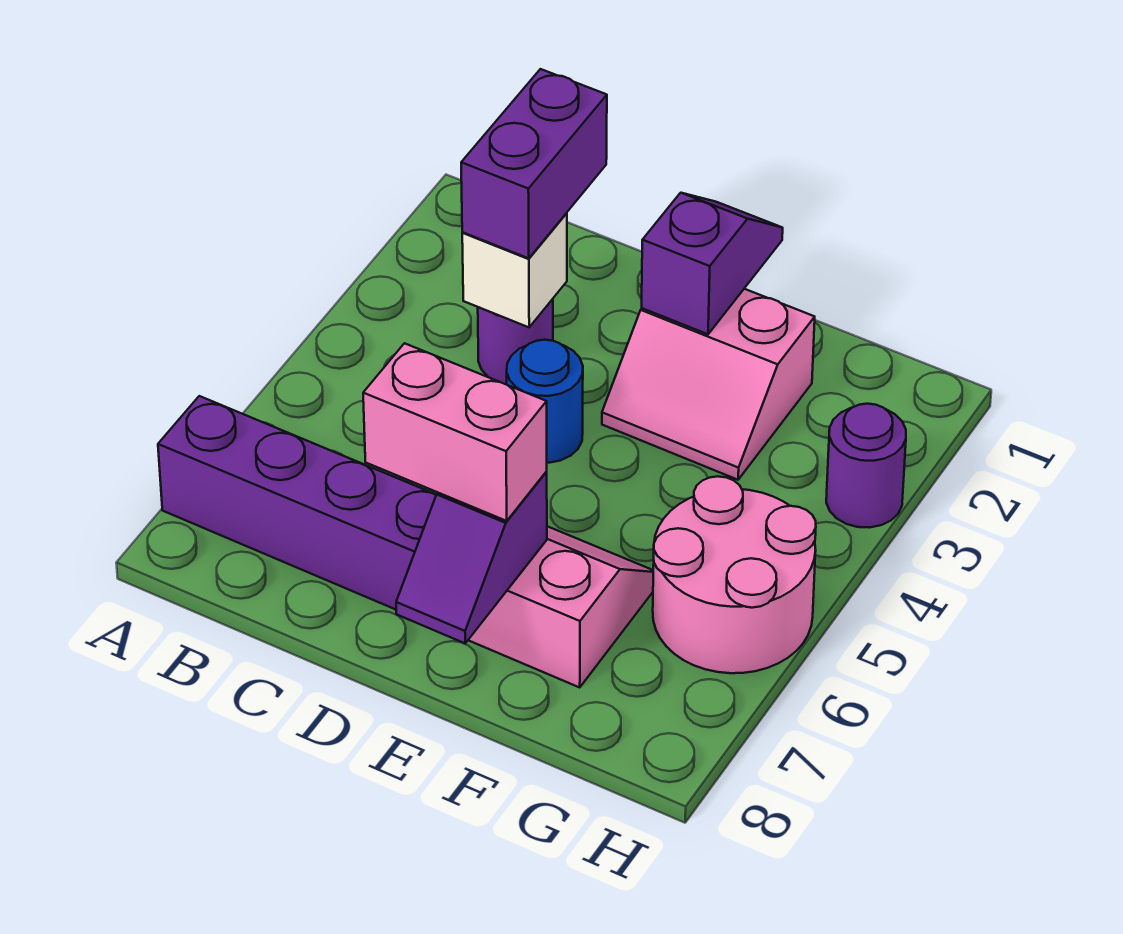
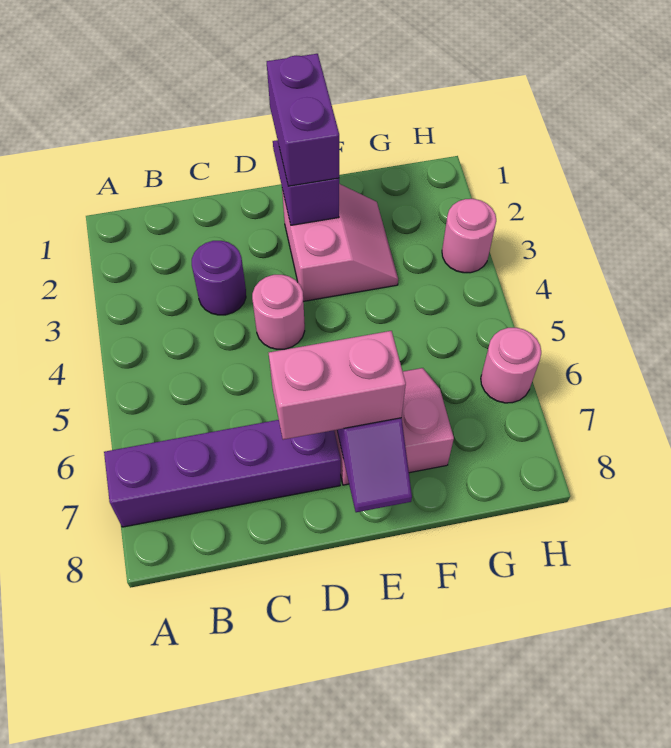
purple brick C2:C3 level 3 -> purple brick E1:E2 level 3
white brick C3 level 2 -> none
blue round brick D4 level 1 -> pink round brick D4 level 1
pink slope E2:F3 level 1 top 2 -> pink slope E2:F3 level 1 top E
pink round brick G5:H6 level 1 -> pink round brick H6 level 1
purple round brick H3 level 1 -> pink round brick H3 level 1

